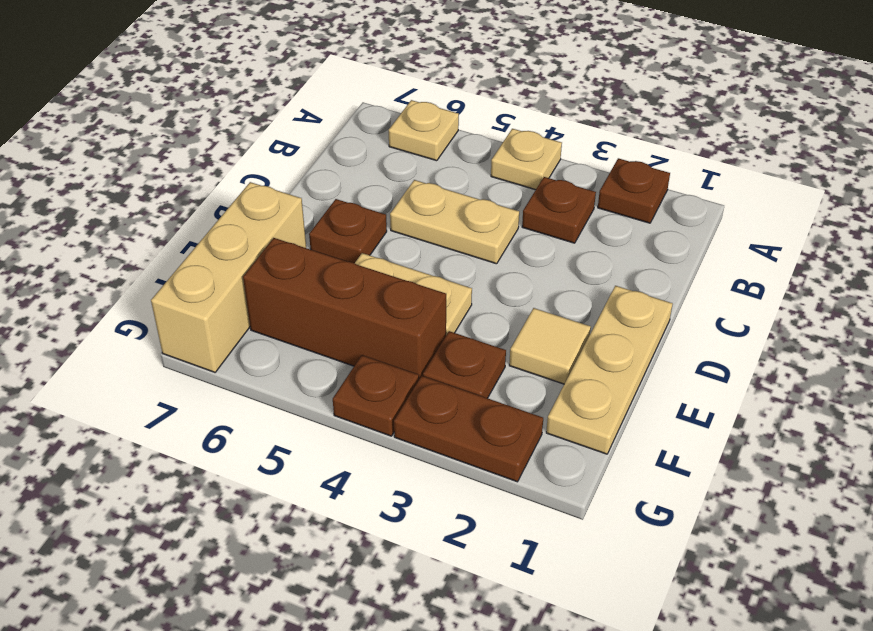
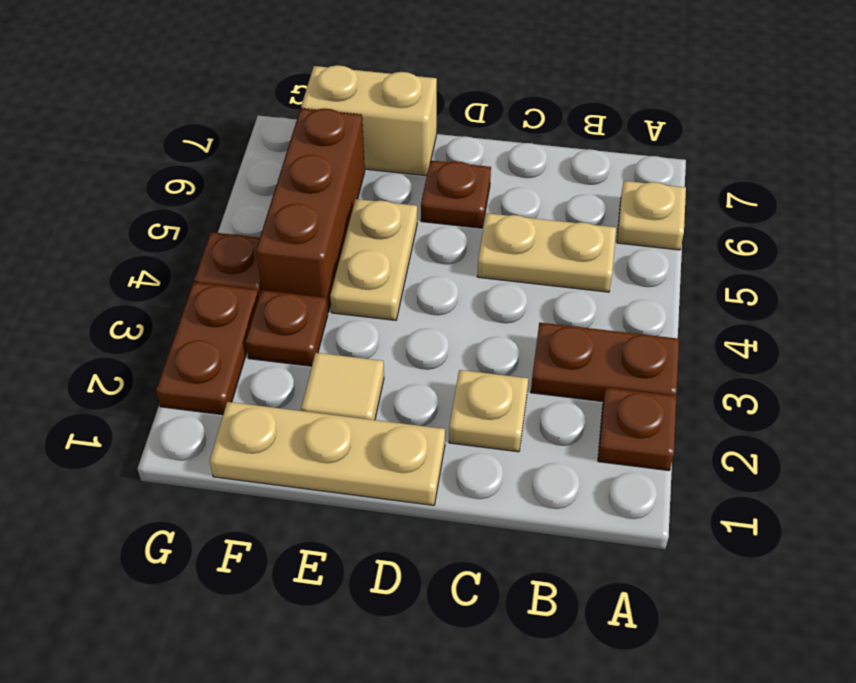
tan plate A4 level 1 -> tan plate C2 level 1
brown plate B3 level 1 -> brown plate A3:B3 level 1
tan plate C4:C5 level 1 -> tan plate B5:C5 level 1
tan brick E7:G7 level 1 -> tan brick E7:F7 level 1

